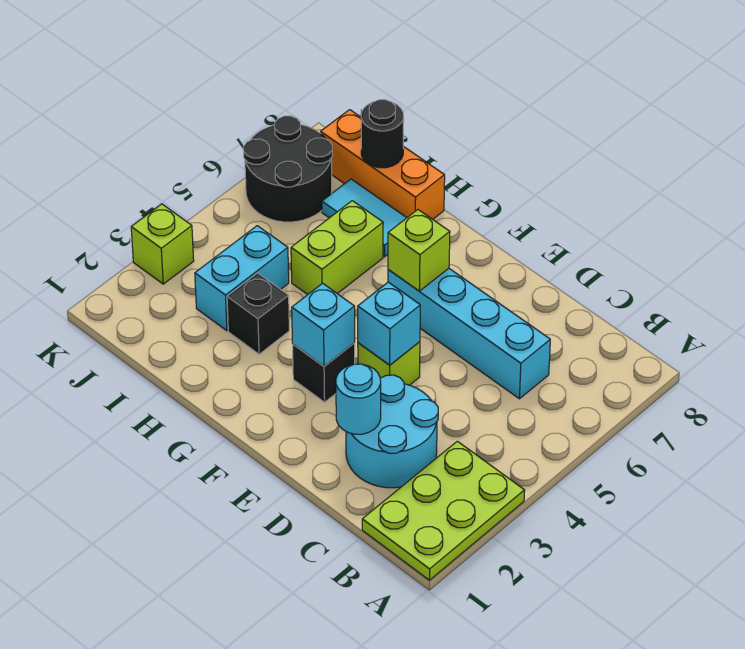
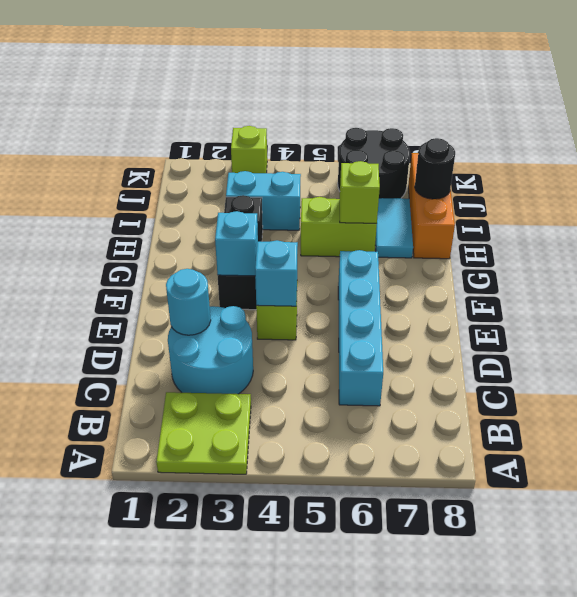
lime plate A1:B3 level 1 -> lime plate A2:B3 level 1
lime brick F6 level 2 -> lime brick H6 level 2

